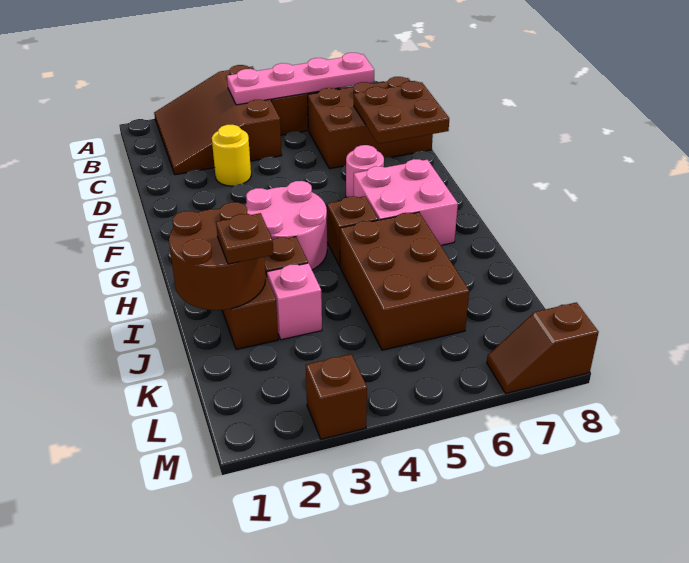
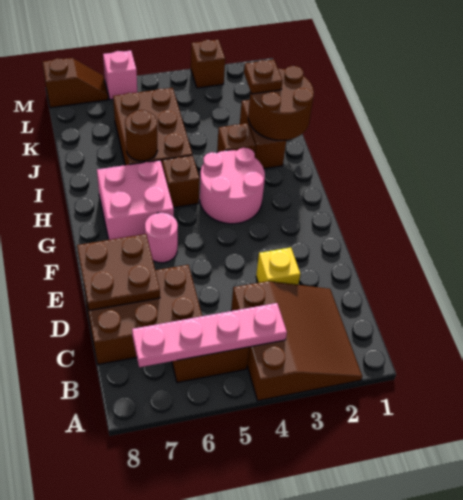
yellow round brick D3 level 1 -> yellow brick D3 level 1
none -> brown round brick I6 level 2
pink brick J3 level 1 -> pink brick M6 level 1

